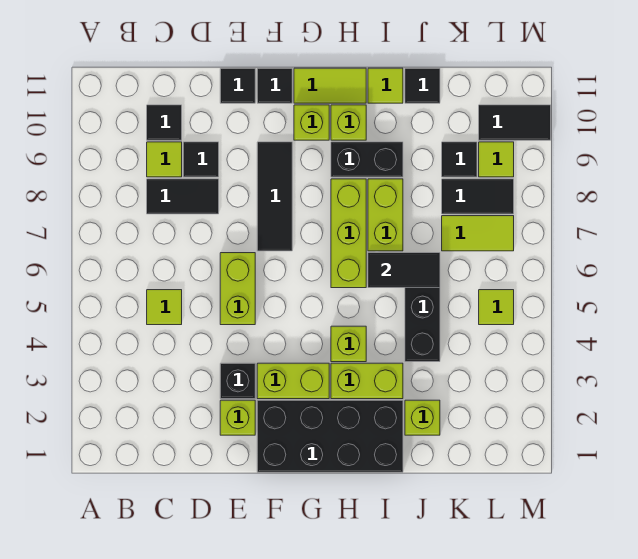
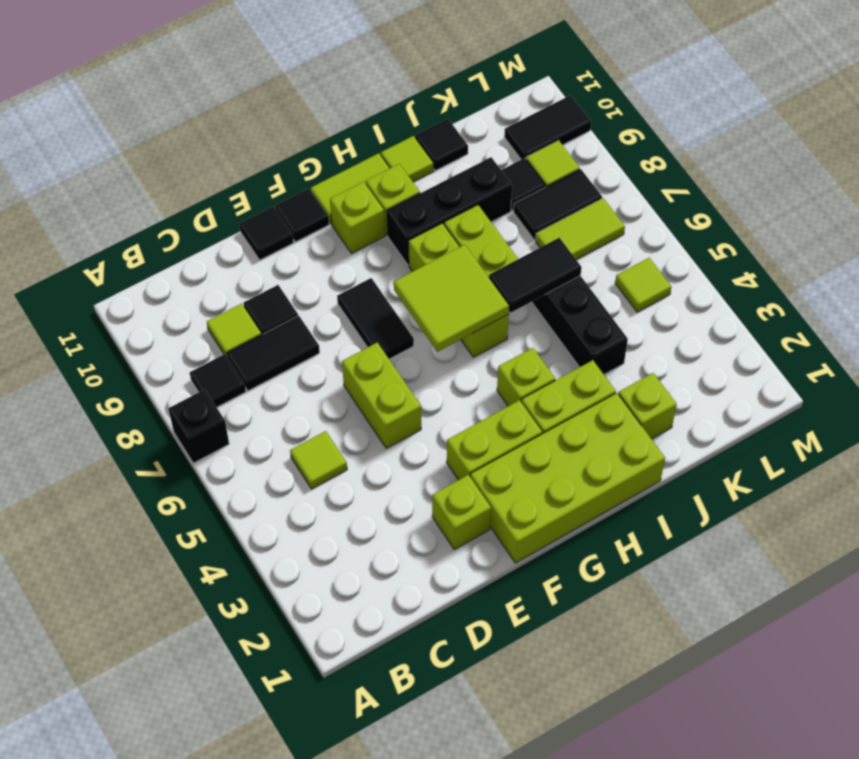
black tile C10 level 1 -> black tile B8 level 1
black brick E3 level 1 -> black brick A7 level 1
black brick F1:I2 level 1 -> lime brick F1:I2 level 1
black tile F7:F9 level 1 -> black tile F7:F8 level 1
none -> lime tile G6:H7 level 2
black brick H9:I9 level 1 -> black brick H9:J9 level 1

